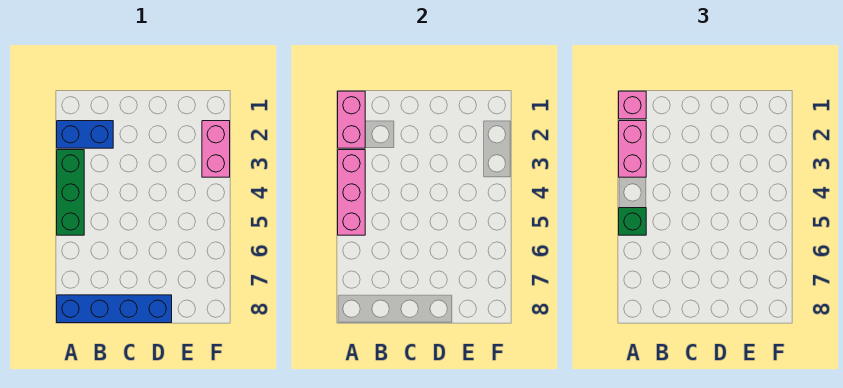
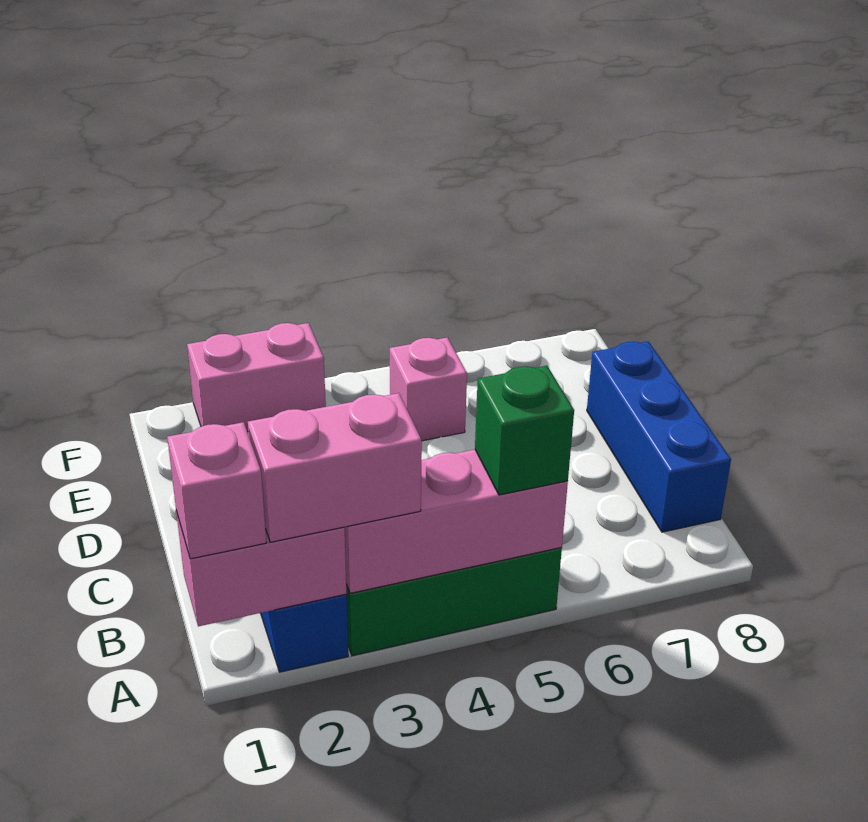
blue brick A8:D8 level 1 -> blue brick B8:D8 level 1
none -> pink brick E5 level 1

